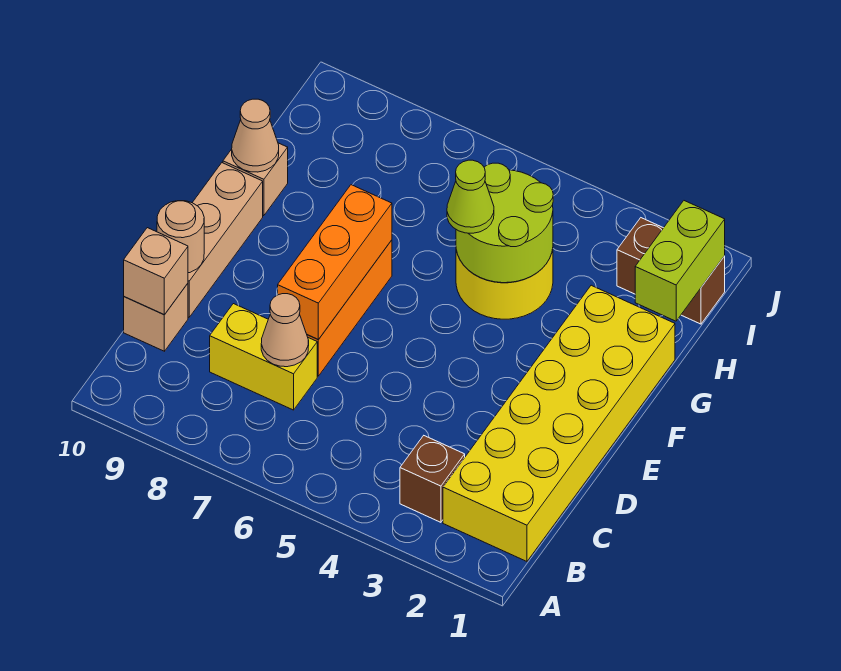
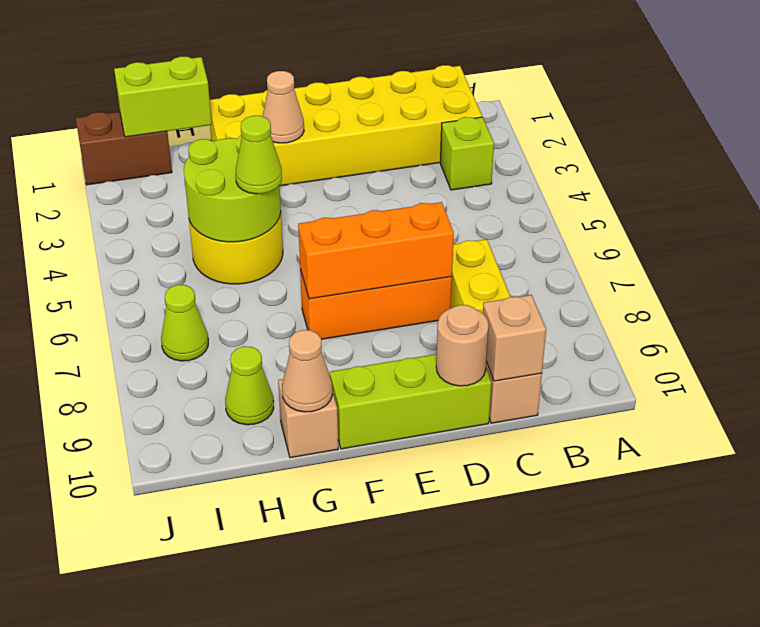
brown brick B3 level 1 -> lime brick B3 level 1
tan cone C7 level 2 -> tan cone F2 level 2
tan brick D10:F10 level 1 -> lime brick D10:F10 level 1
none -> lime cone H9 level 1
brown brick I1:I2 level 1 -> brown brick I1:J1 level 1
none -> lime cone I7 level 1

